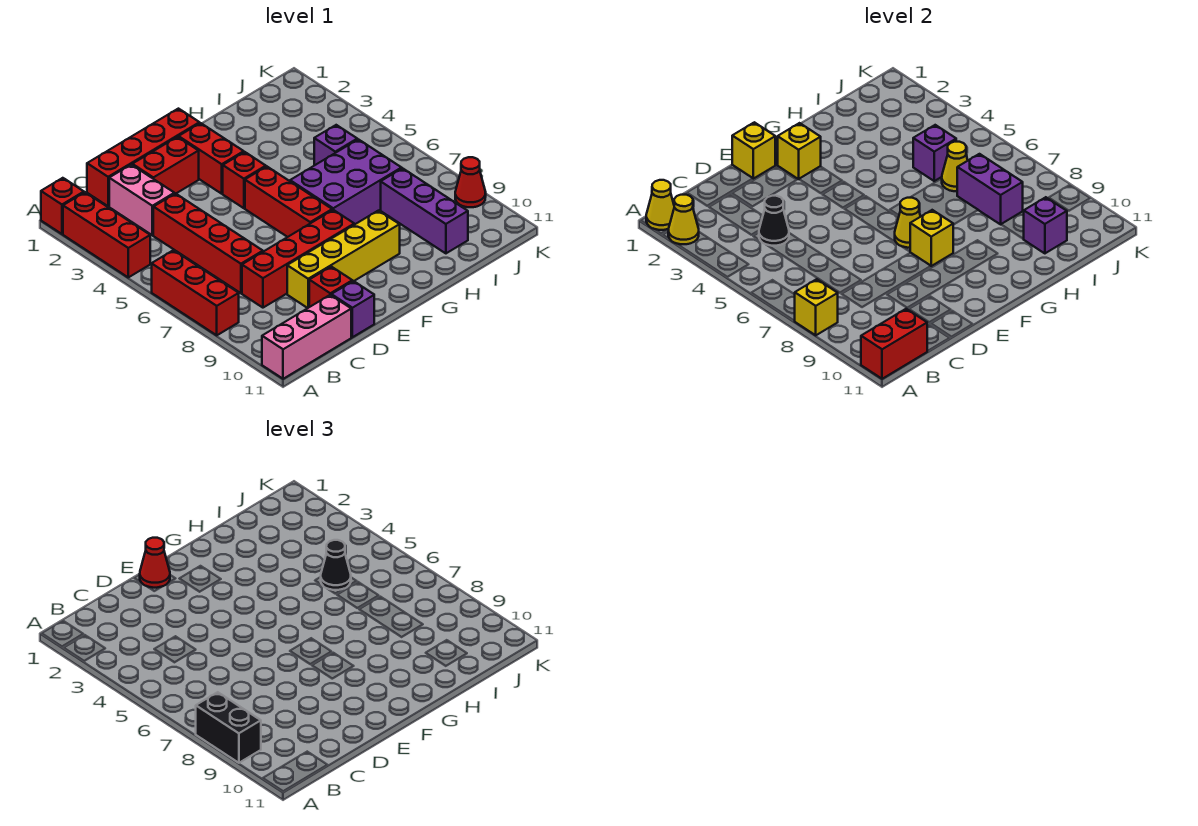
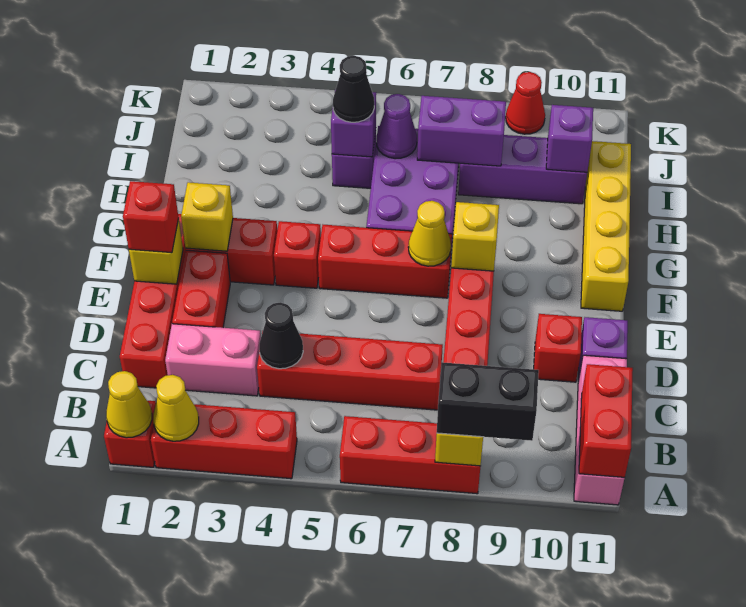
yellow brick D9:G9 level 1 -> yellow brick F11:I11 level 1
red cone E1 level 3 -> red brick E1 level 3
yellow cone I6 level 2 -> purple cone I6 level 2

